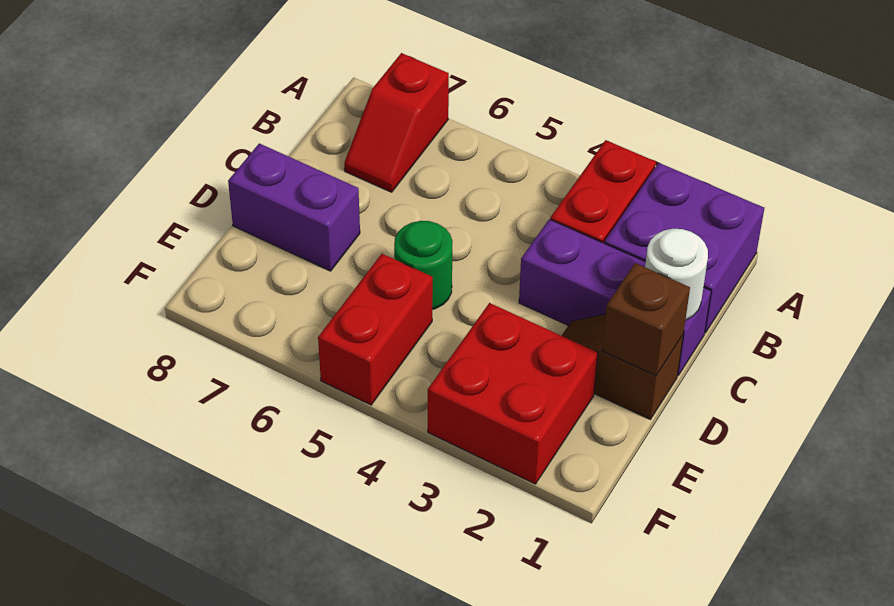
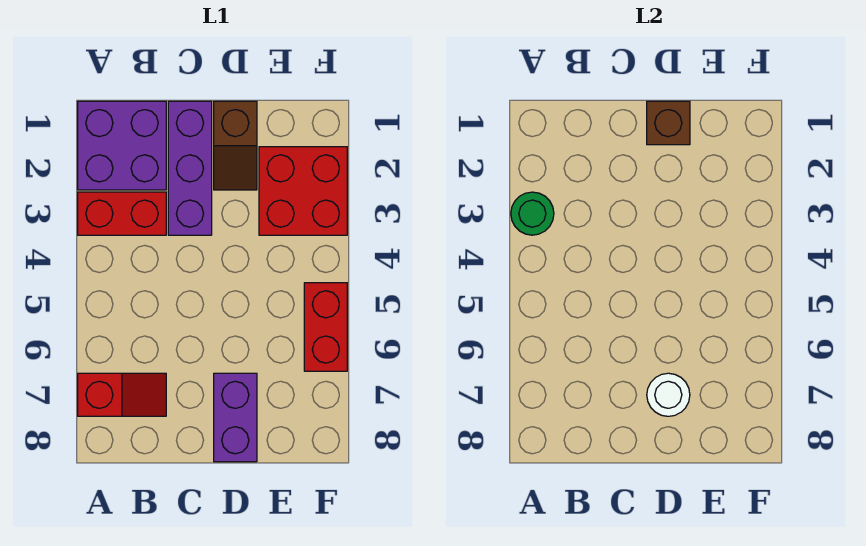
white round brick C1 level 2 -> white round brick D7 level 2
green round brick D5 level 1 -> green round brick A3 level 2
red brick E5:F5 level 1 -> red brick F5:F6 level 1

